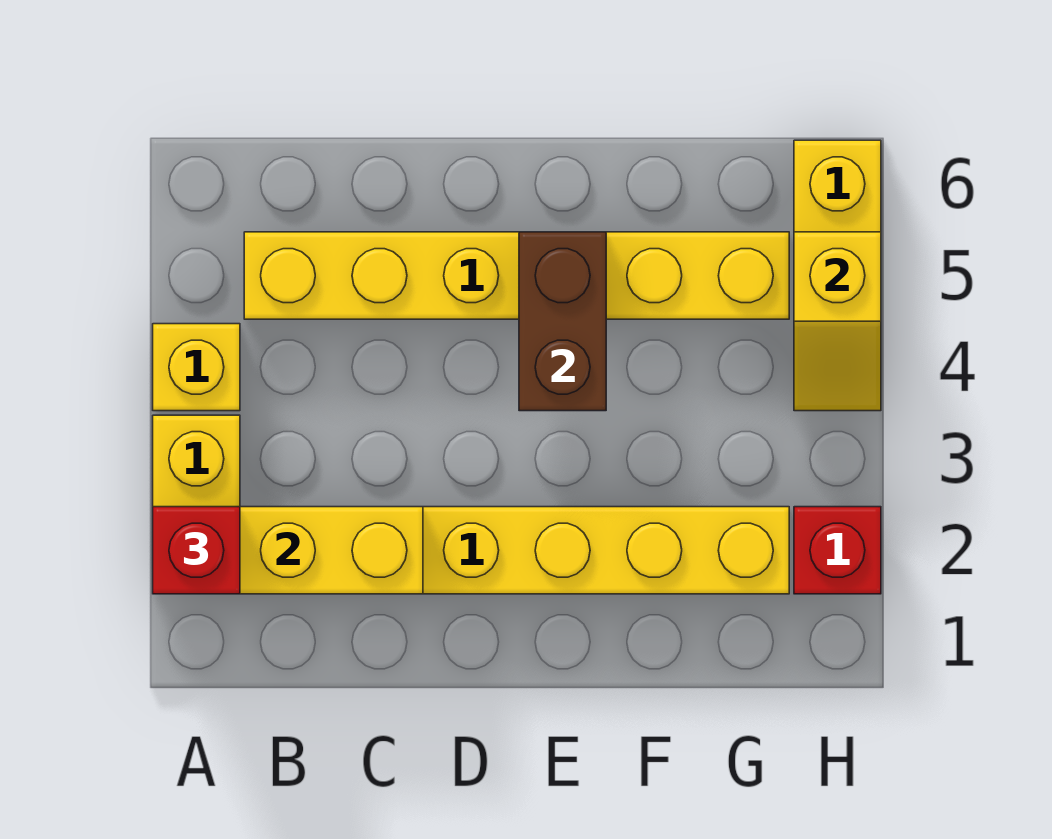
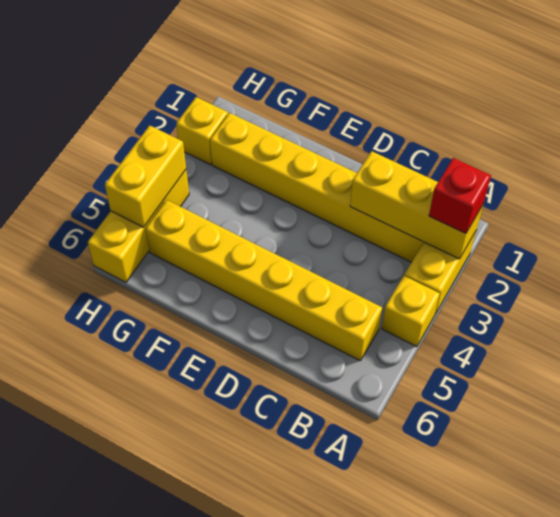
brown brick E4:E5 level 2 -> none
red brick H2 level 1 -> yellow brick H2 level 1
yellow slope H4:H5 level 2 top 5 -> yellow brick H4:H5 level 2

